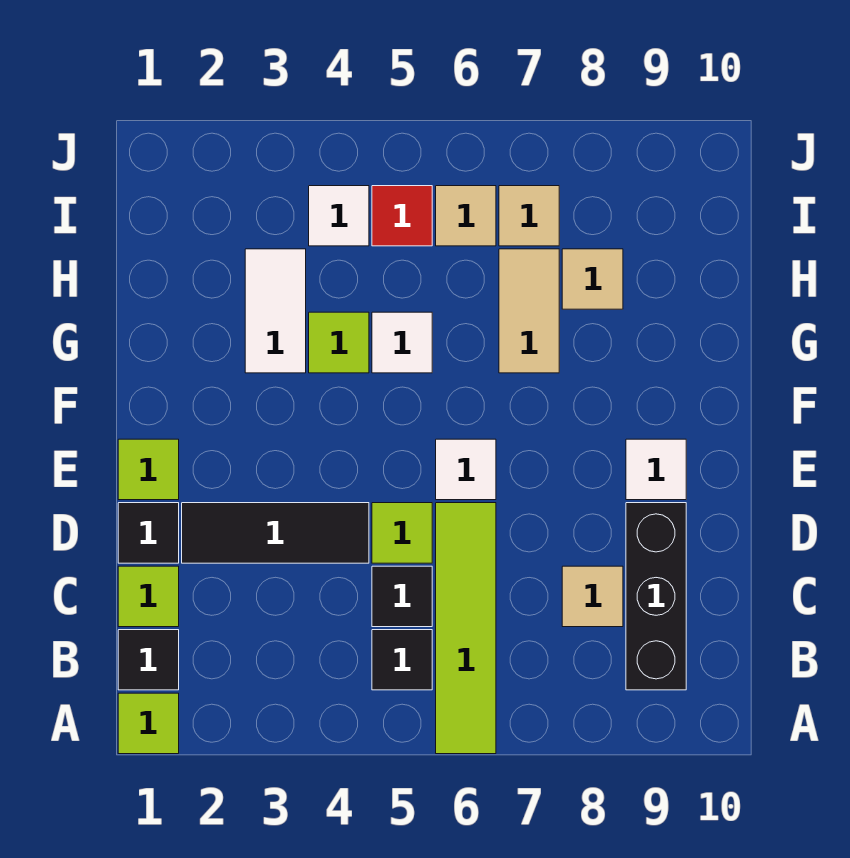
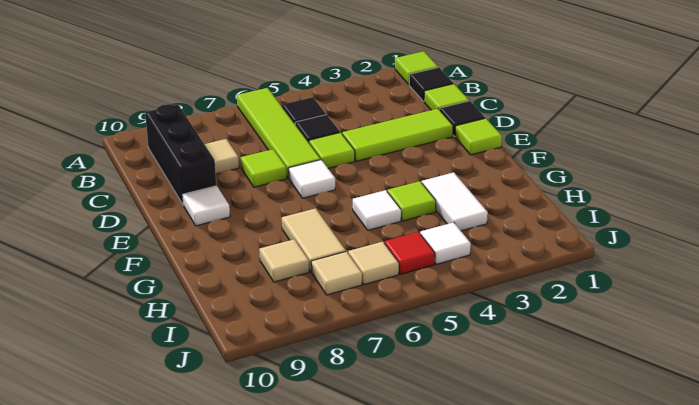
black tile D2:D4 level 1 -> lime tile D2:D4 level 1
none -> lime tile D7 level 1

